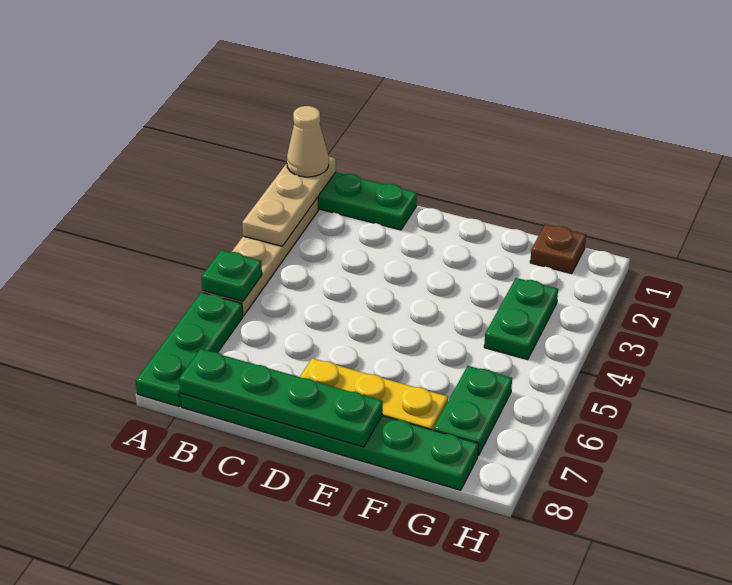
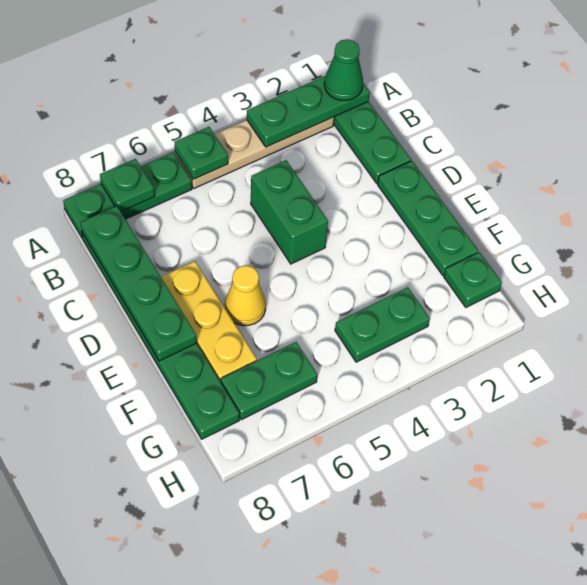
tan plate A1:A3 level 2 -> green plate A1:A3 level 2
tan cone A1 level 3 -> green cone A1 level 3
none -> green plate A7 level 2
none -> green brick C4:D4 level 1
none -> green plate D1:F1 level 1
none -> yellow cone E6 level 1
brown plate G1 level 1 -> green plate G1 level 1

